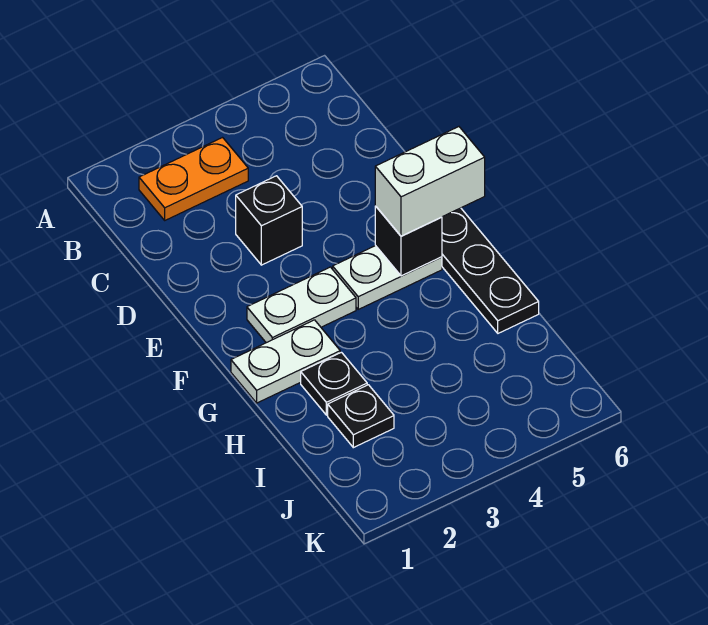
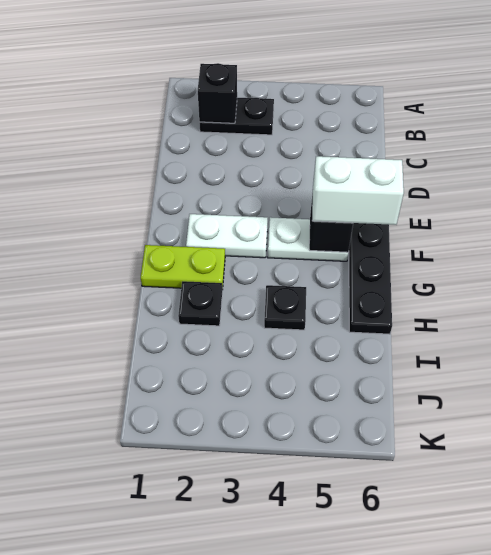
orange plate B2:B3 level 1 -> black plate B2:B3 level 1
black brick D3 level 1 -> black brick B2 level 2
white plate G1:G2 level 1 -> lime plate G1:G2 level 1
black plate I2 level 1 -> black plate H4 level 1

